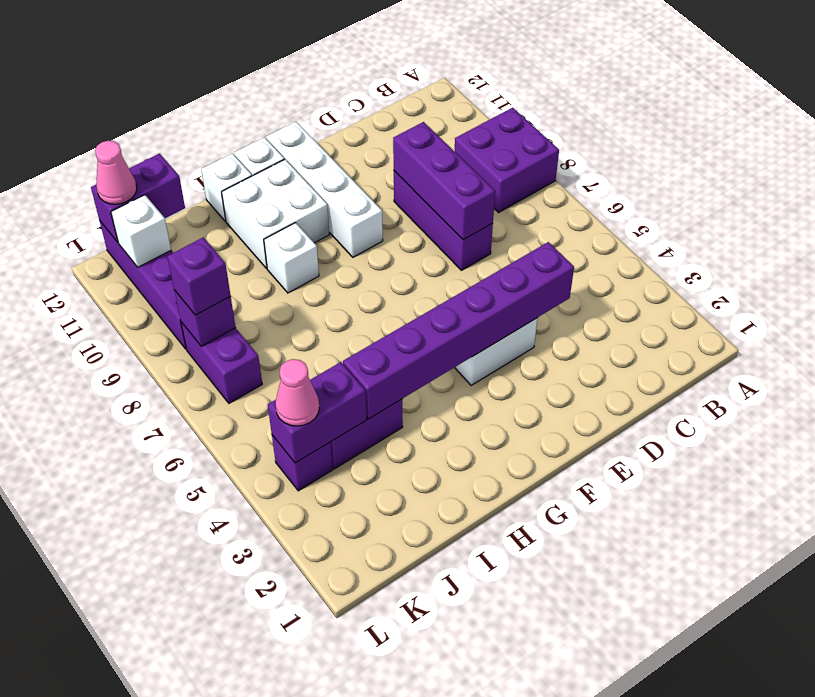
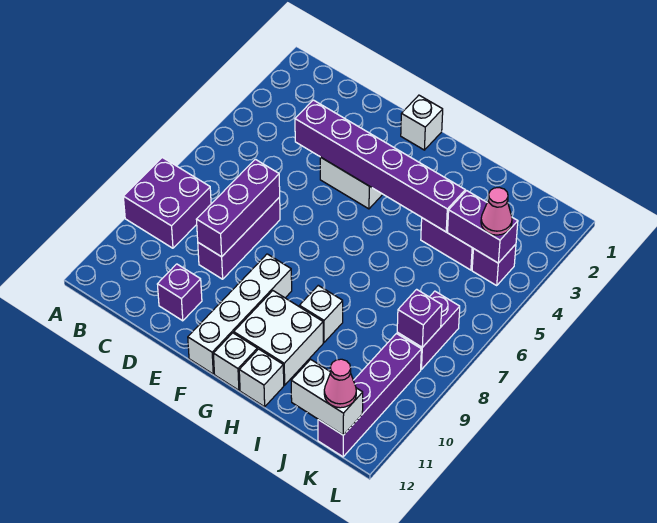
purple brick J12:K12 level 2 -> white brick J12:K12 level 2
purple brick K8 level 3 -> purple brick D11 level 1
white brick K11 level 2 -> white brick F1 level 1

